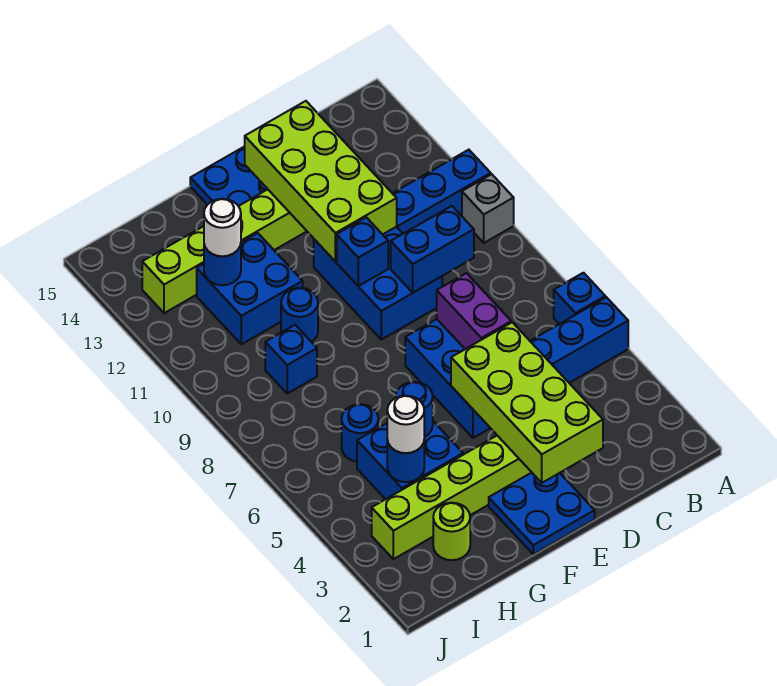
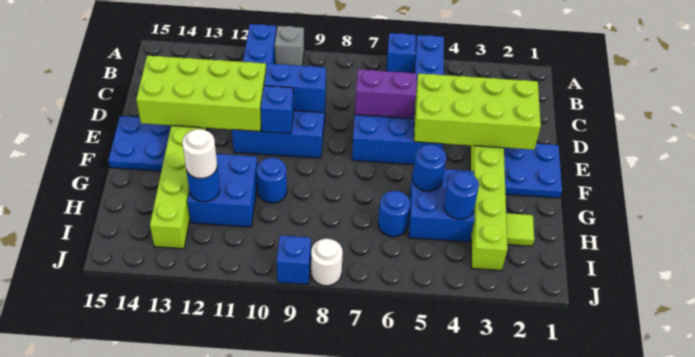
blue brick C9:D9 level 2 -> blue brick D9:D10 level 2
lime round brick H2 level 1 -> lime tile H2 level 1
white round brick H4 level 3 -> white round brick J8 level 1
blue brick H9 level 1 -> blue brick J9 level 1

